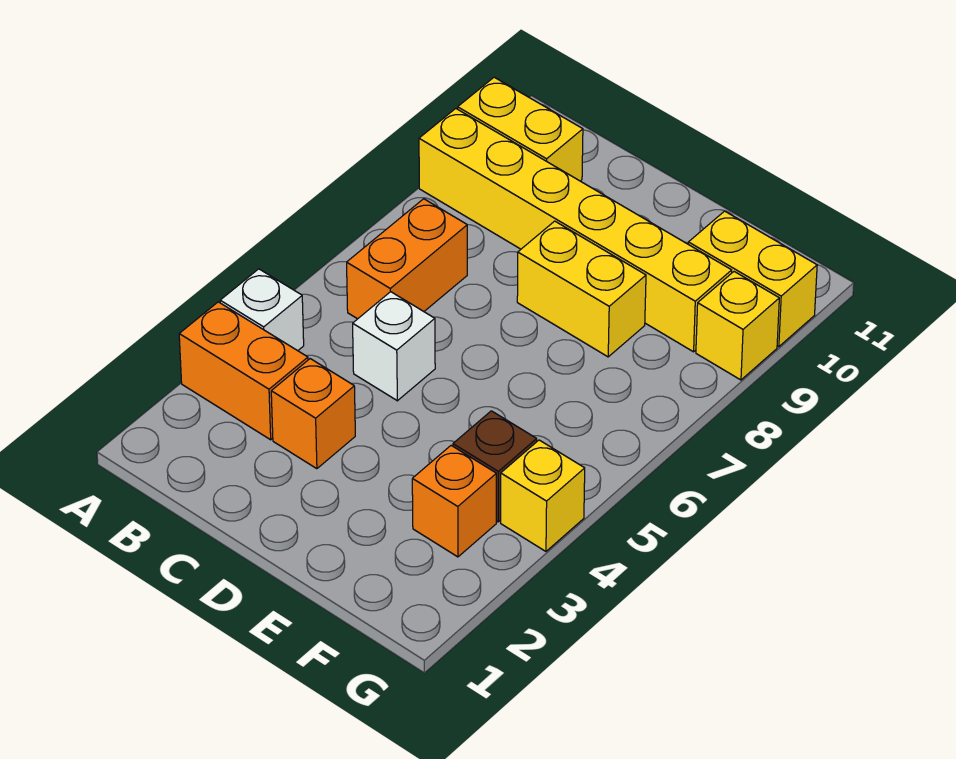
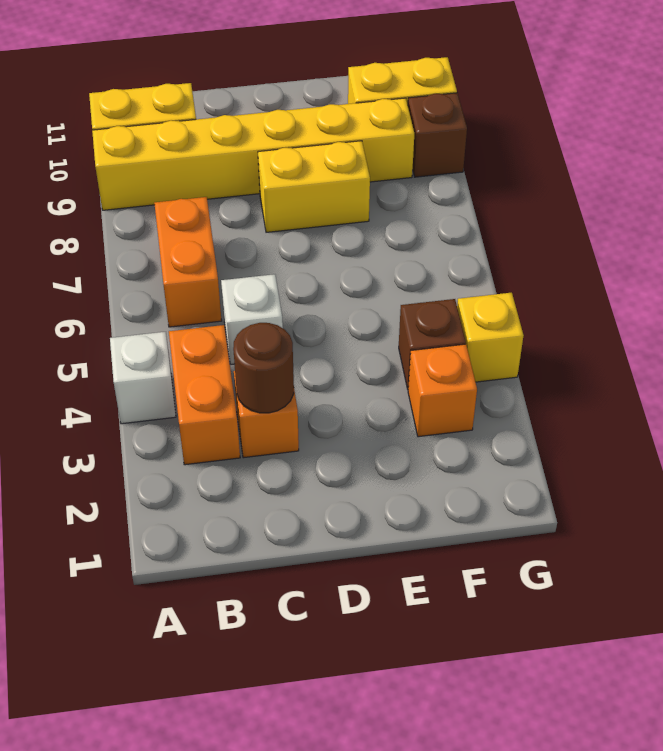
orange brick A3:B3 level 1 -> orange brick B3:B4 level 1
none -> brown round brick C3 level 2
yellow brick G9 level 1 -> brown brick G9 level 1

